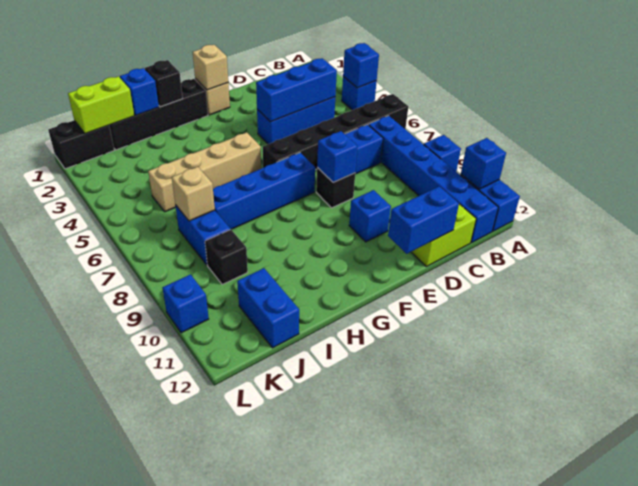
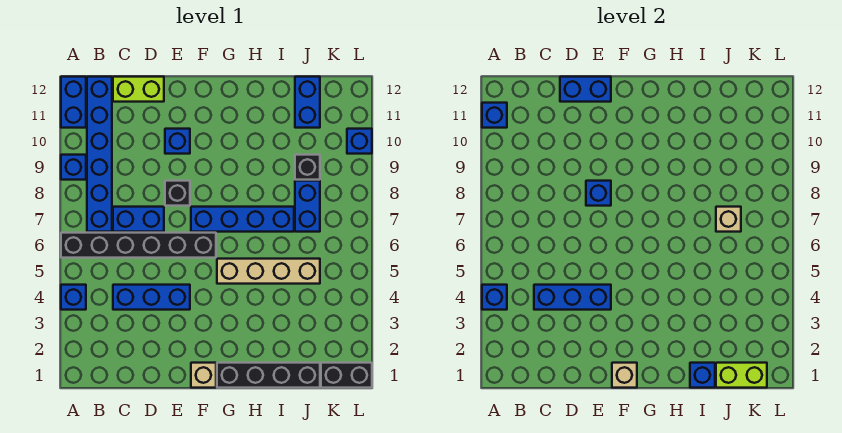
black brick H1 level 2 -> none

